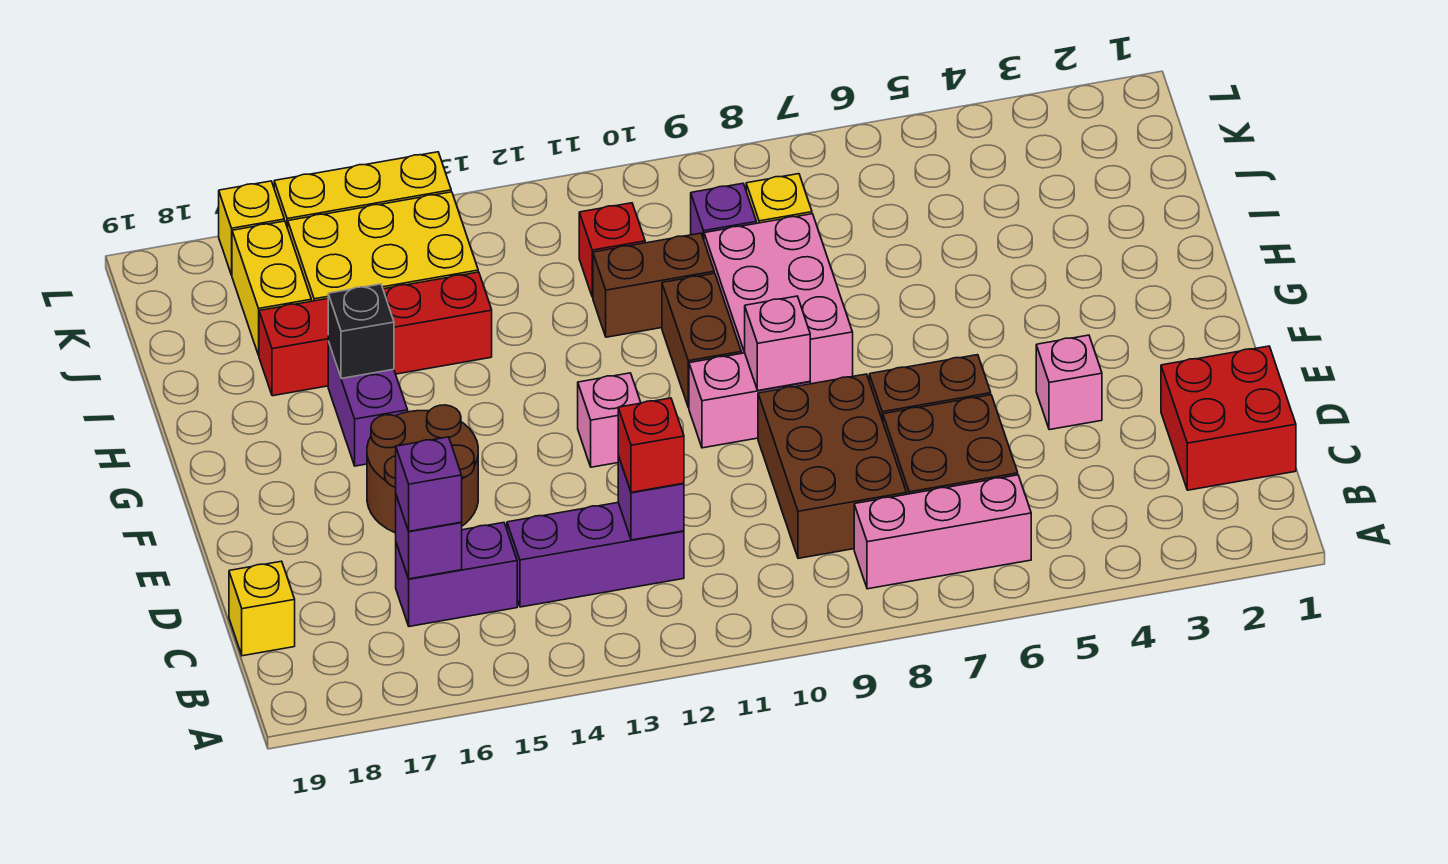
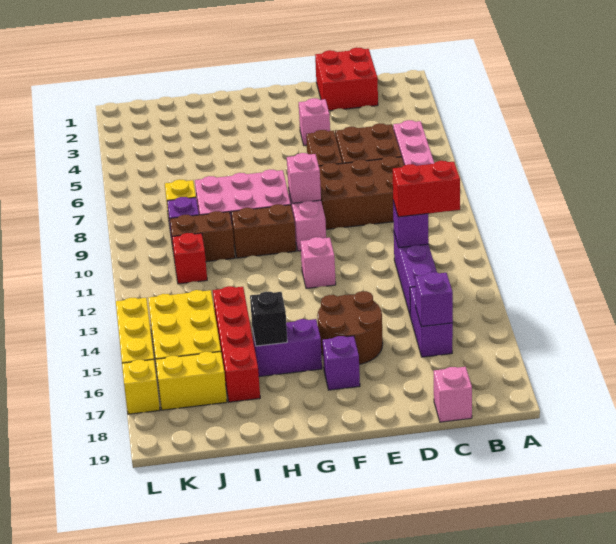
red brick C12 level 3 -> red brick B12:C12 level 3
purple brick C16 level 3 -> purple brick F17 level 1
yellow brick C19 level 1 -> pink brick C19 level 1
brown brick I10:I11 level 1 -> brown brick I10:J10 level 1

